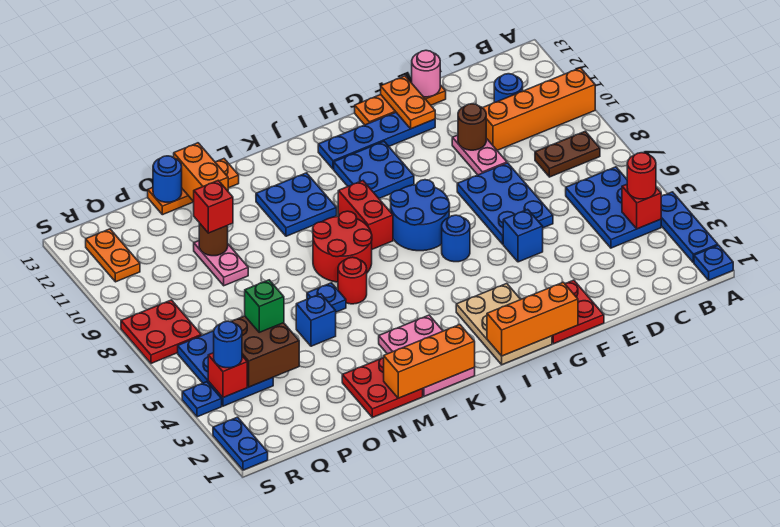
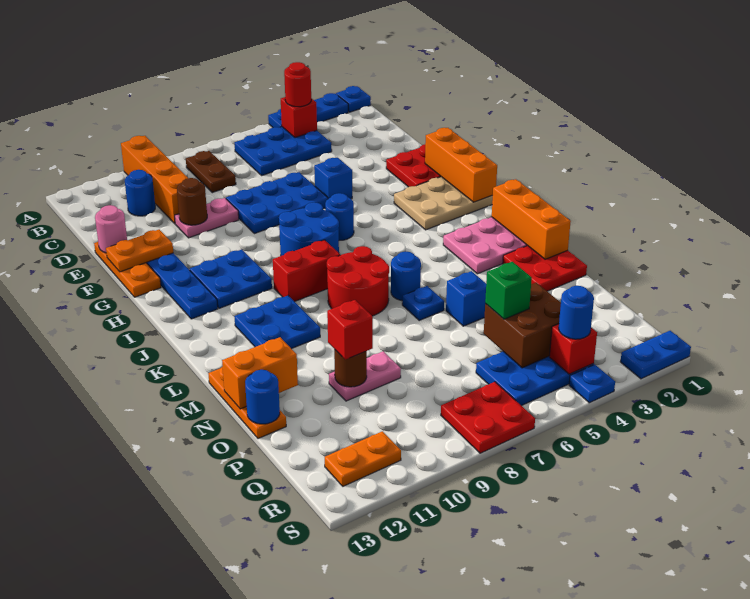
red round brick L6 level 1 -> blue round brick L6 level 1

